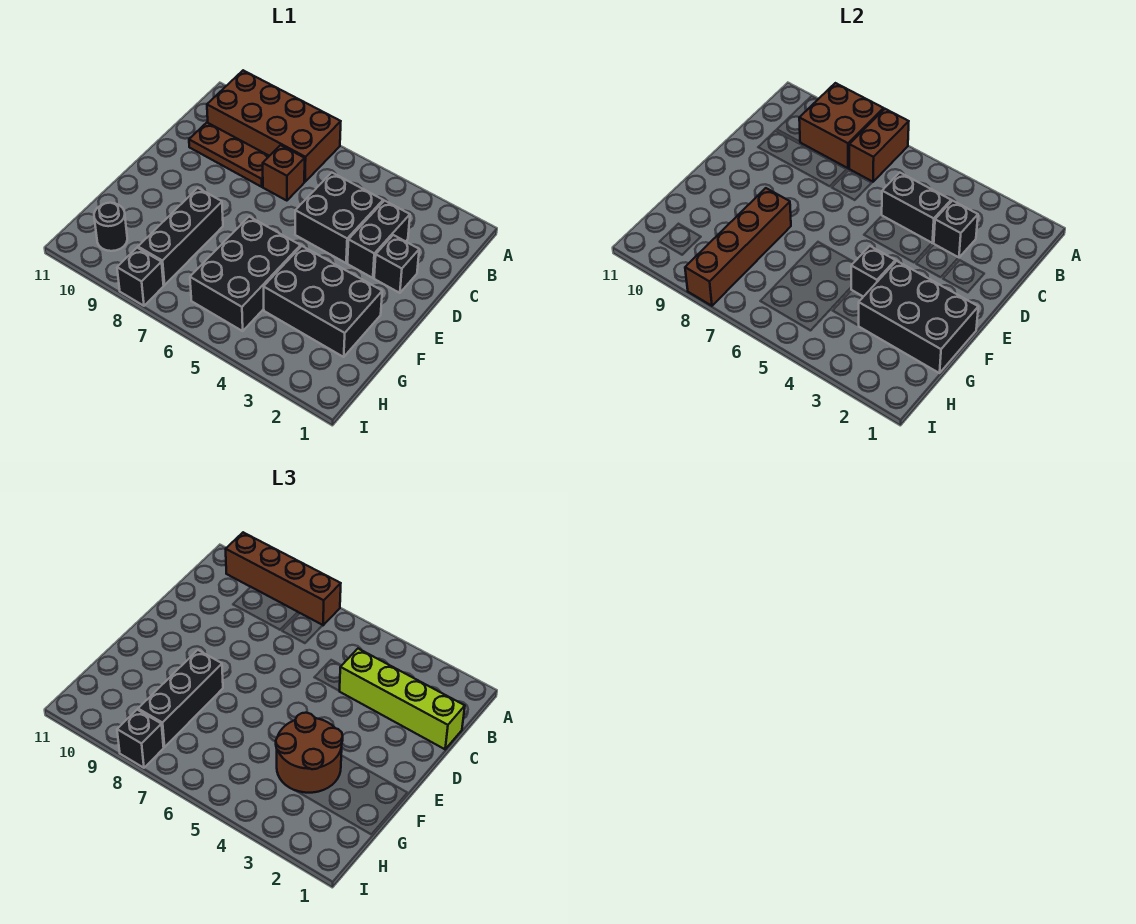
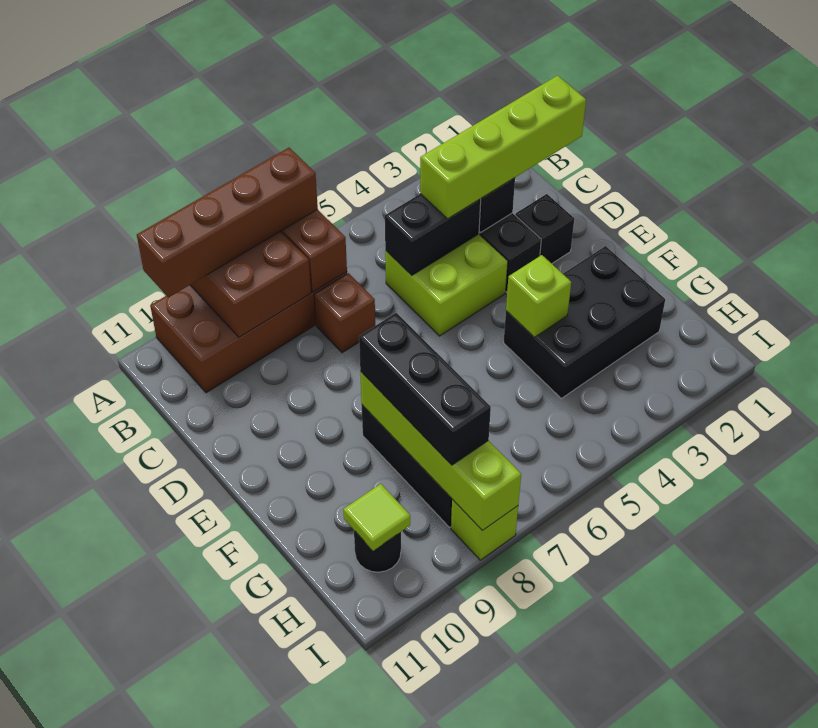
black brick C4:D5 level 1 -> lime brick C4:D5 level 1
brown plate C8:C10 level 1 -> none
black brick F1:G3 level 2 -> none
brown round brick F3:G4 level 3 -> none
black brick F4 level 2 -> lime brick F4 level 2
black brick F5:H6 level 1 -> none
brown brick F8:I8 level 2 -> lime brick F8:I8 level 2
none -> lime tile H10 level 2
black brick I8 level 1 -> lime brick I8 level 1
black brick I8 level 3 -> none

